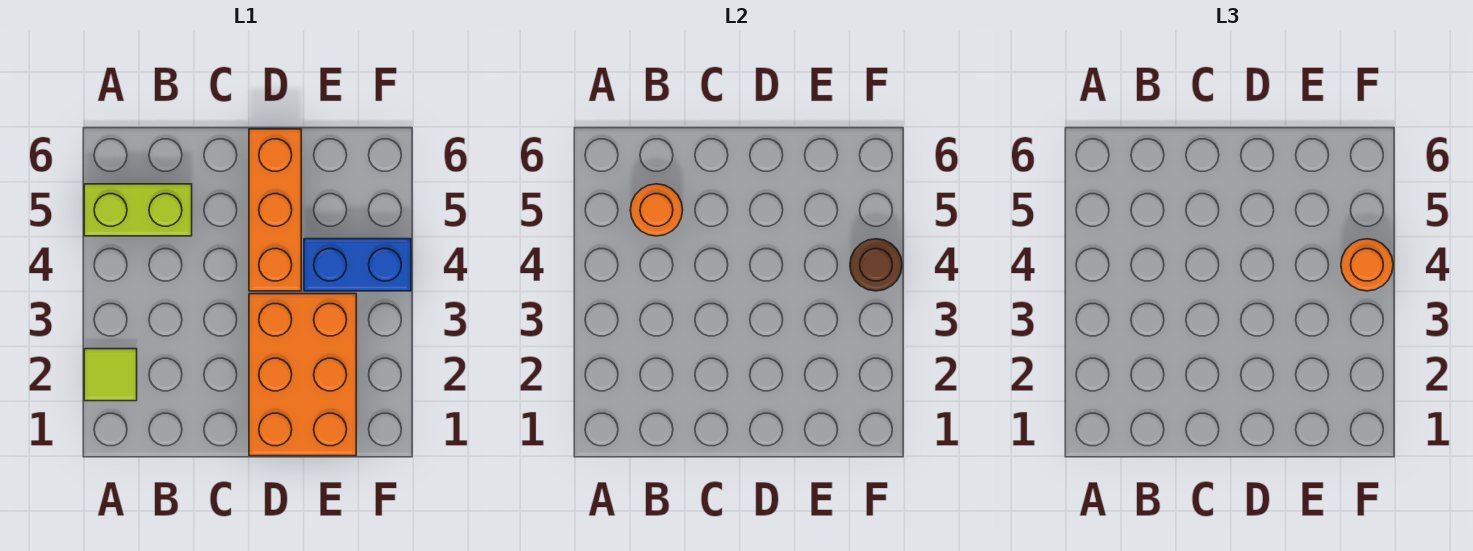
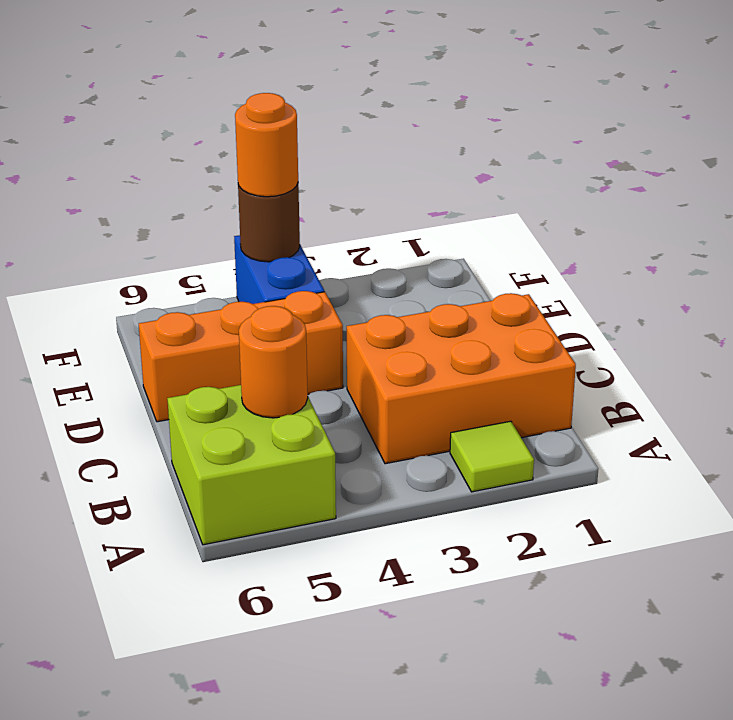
lime brick A5:B5 level 1 -> lime brick A5:B6 level 1
orange brick D1:E3 level 1 -> orange brick B1:C3 level 1

